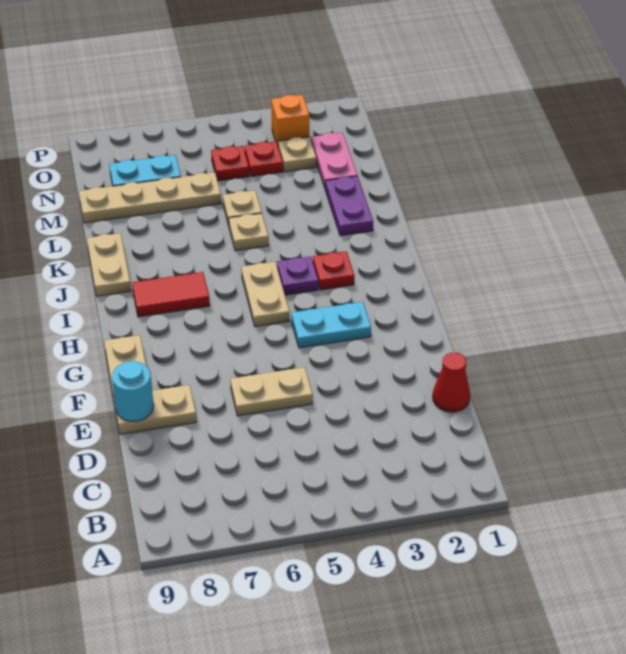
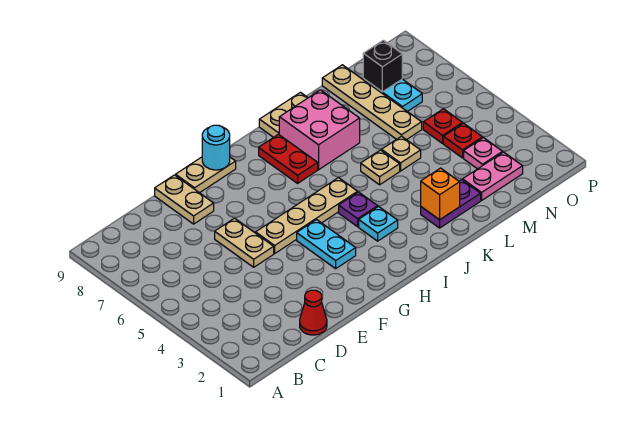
cyan round brick E9 level 2 -> cyan round brick G9 level 2
tan plate H5:I5 level 1 -> tan plate F5:I5 level 1
red plate I3 level 1 -> cyan plate I3 level 1
red tile I7:I8 level 1 -> red plate I7:I8 level 1
none -> pink brick J7:K8 level 1
tan plate N3 level 1 -> pink plate N3 level 1
none -> black brick N8 level 2
orange brick O3 level 1 -> orange brick K2 level 2

